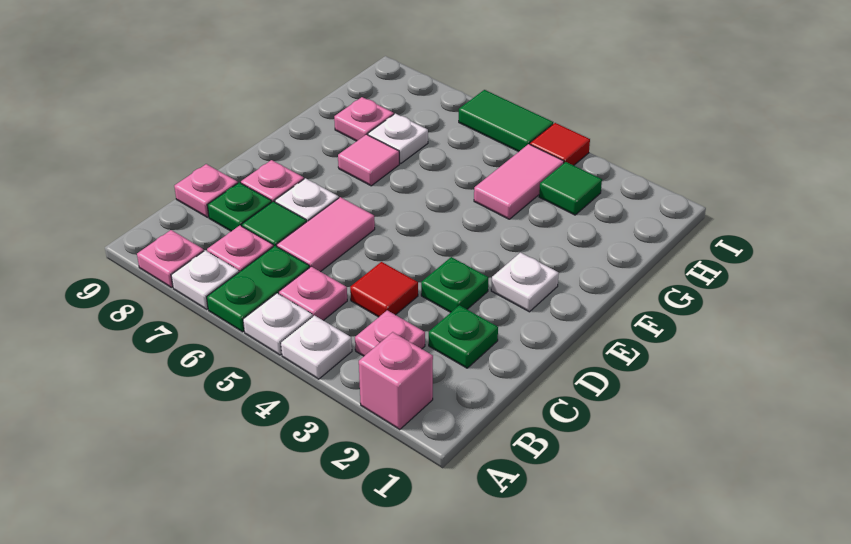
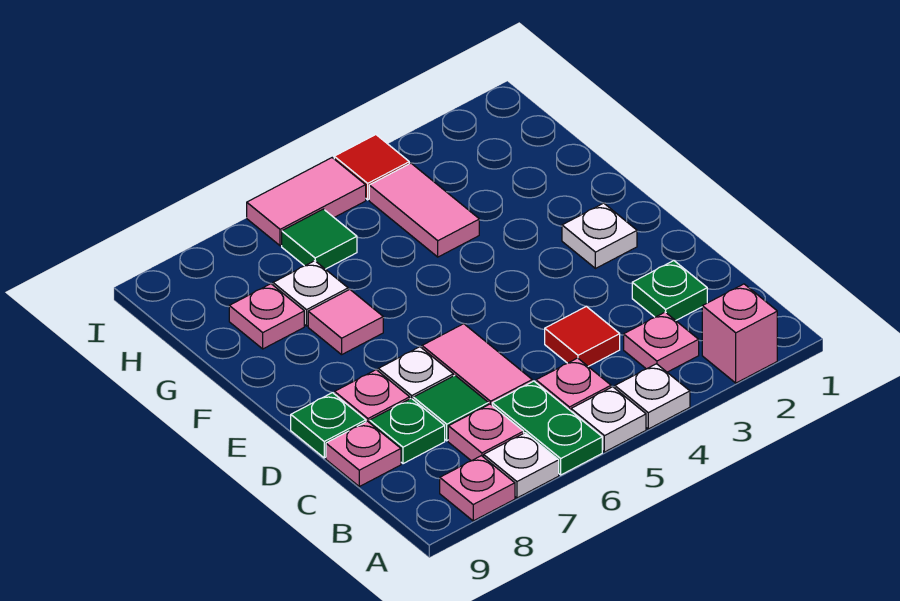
green plate D3 level 1 -> green plate D9 level 1
green tile H3 level 1 -> green tile H6 level 1
green tile I5:I6 level 1 -> pink tile I5:I6 level 1

